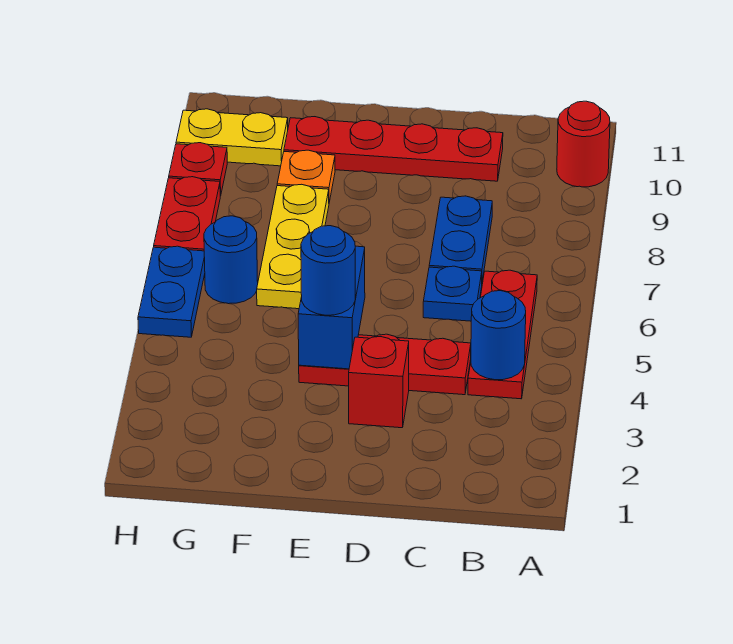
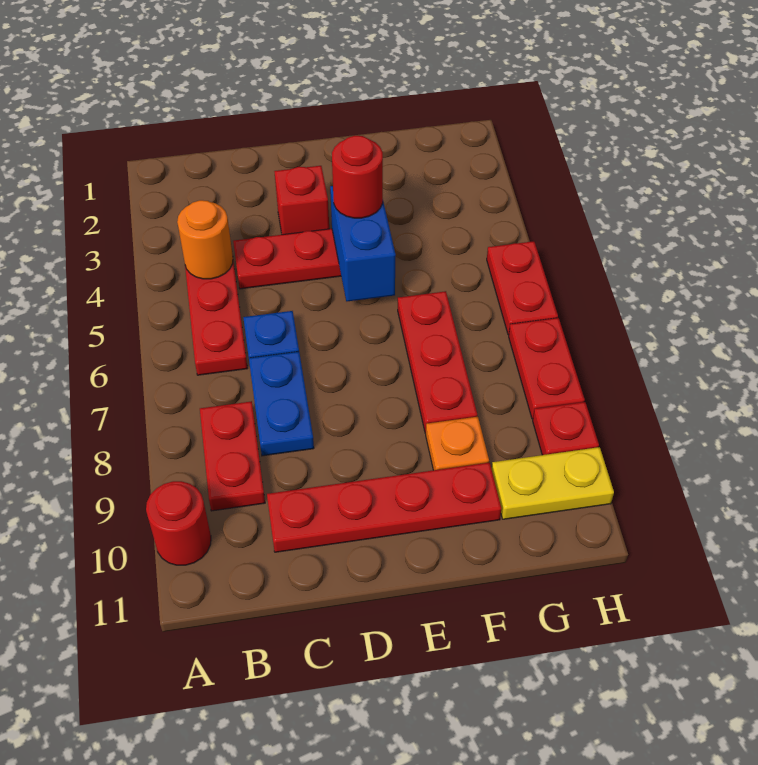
blue round brick B4 level 2 -> orange round brick B4 level 2
none -> red plate B8:B9 level 1
blue round brick E4 level 3 -> red round brick E4 level 3
yellow plate F6:F8 level 1 -> red plate F6:F8 level 1
blue round brick G6 level 1 -> none
blue plate H5:H6 level 1 -> red plate H5:H6 level 1

